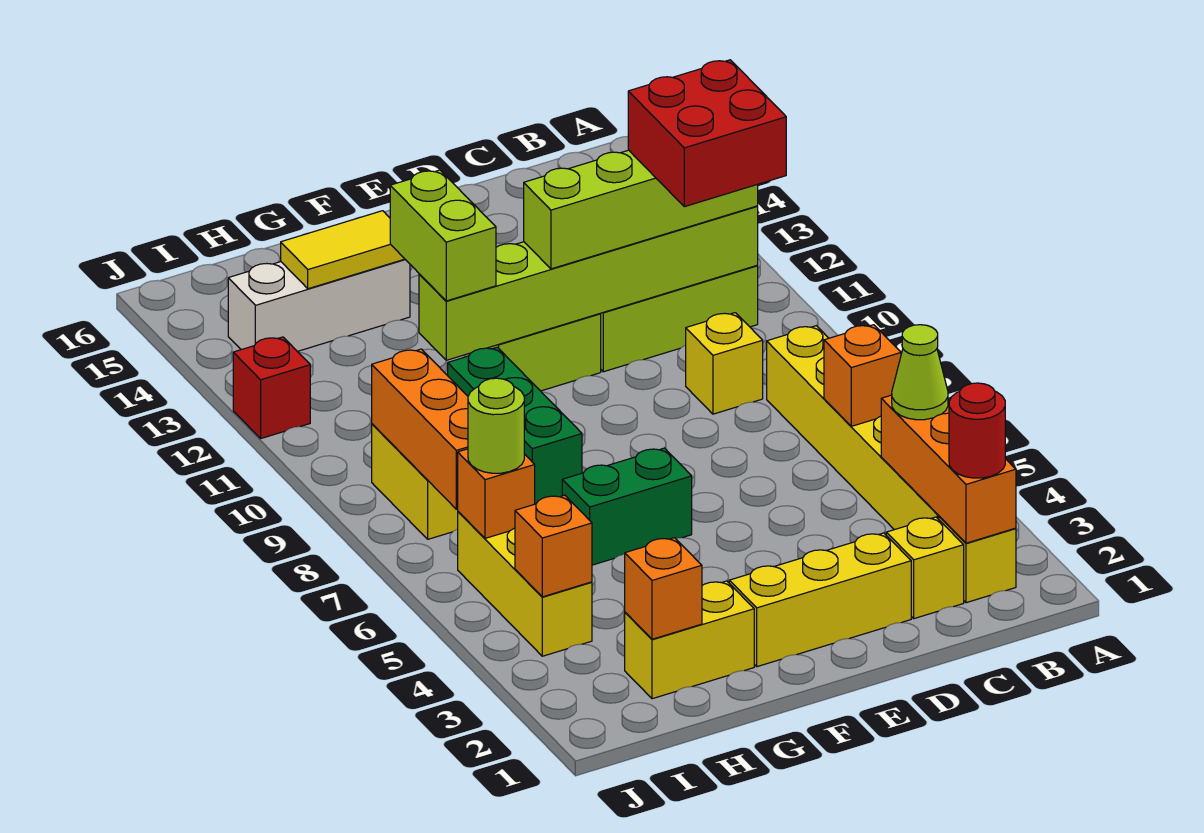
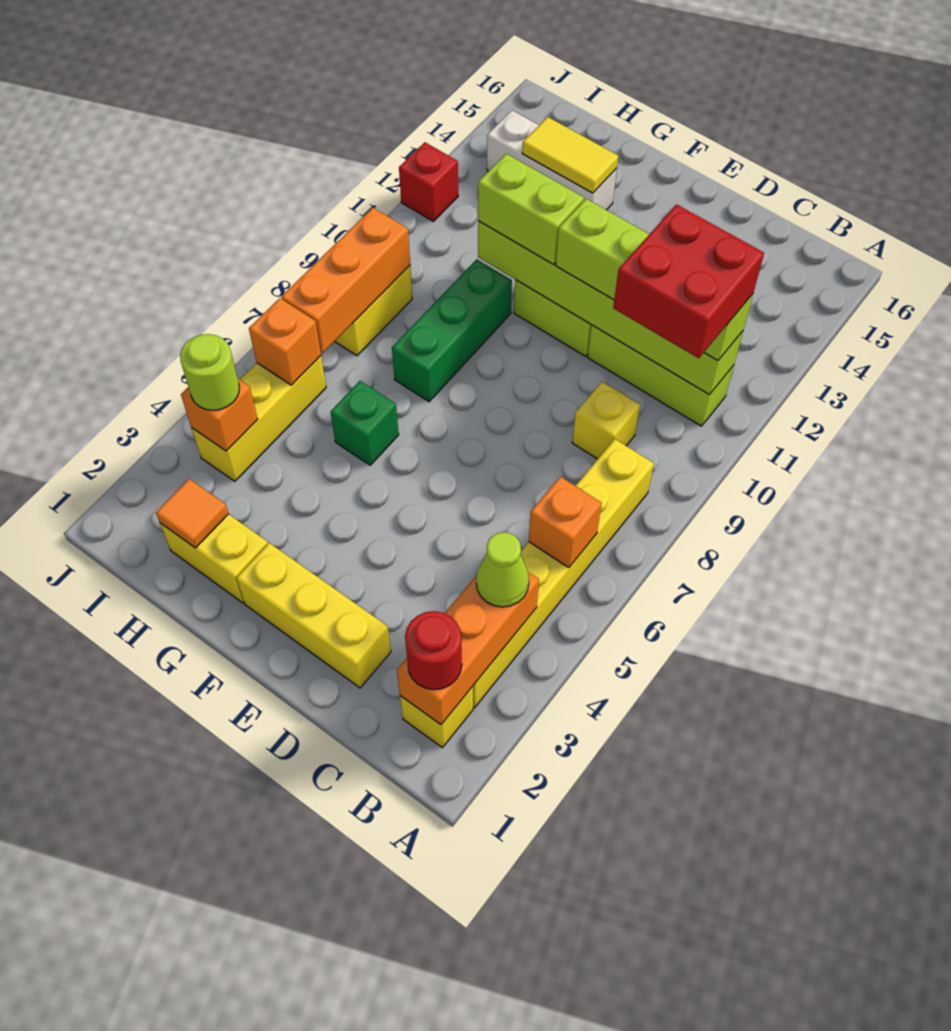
yellow brick C2 level 1 -> none
green brick F6:G6 level 1 -> green brick G6 level 1
lime brick G11:G12 level 3 -> lime brick F11:G11 level 3
orange brick H2 level 2 -> orange tile H2 level 2
lime round brick I6 level 3 -> lime round brick I4 level 3

